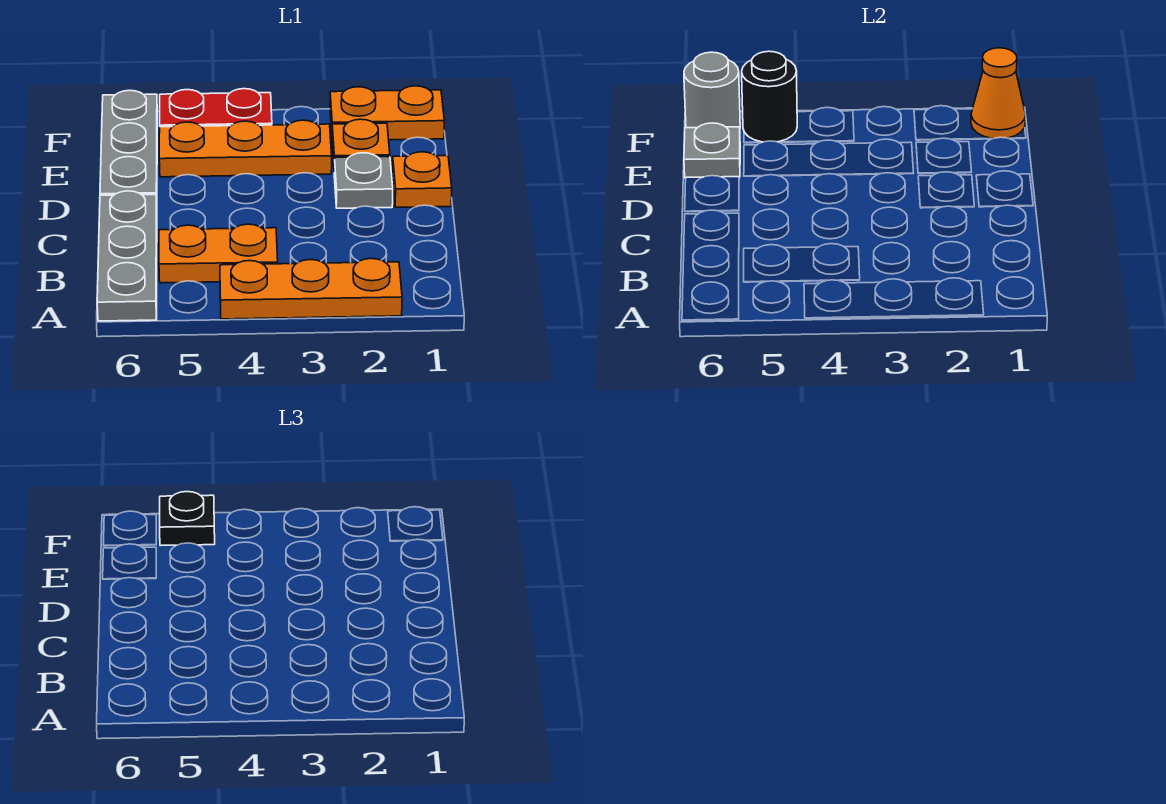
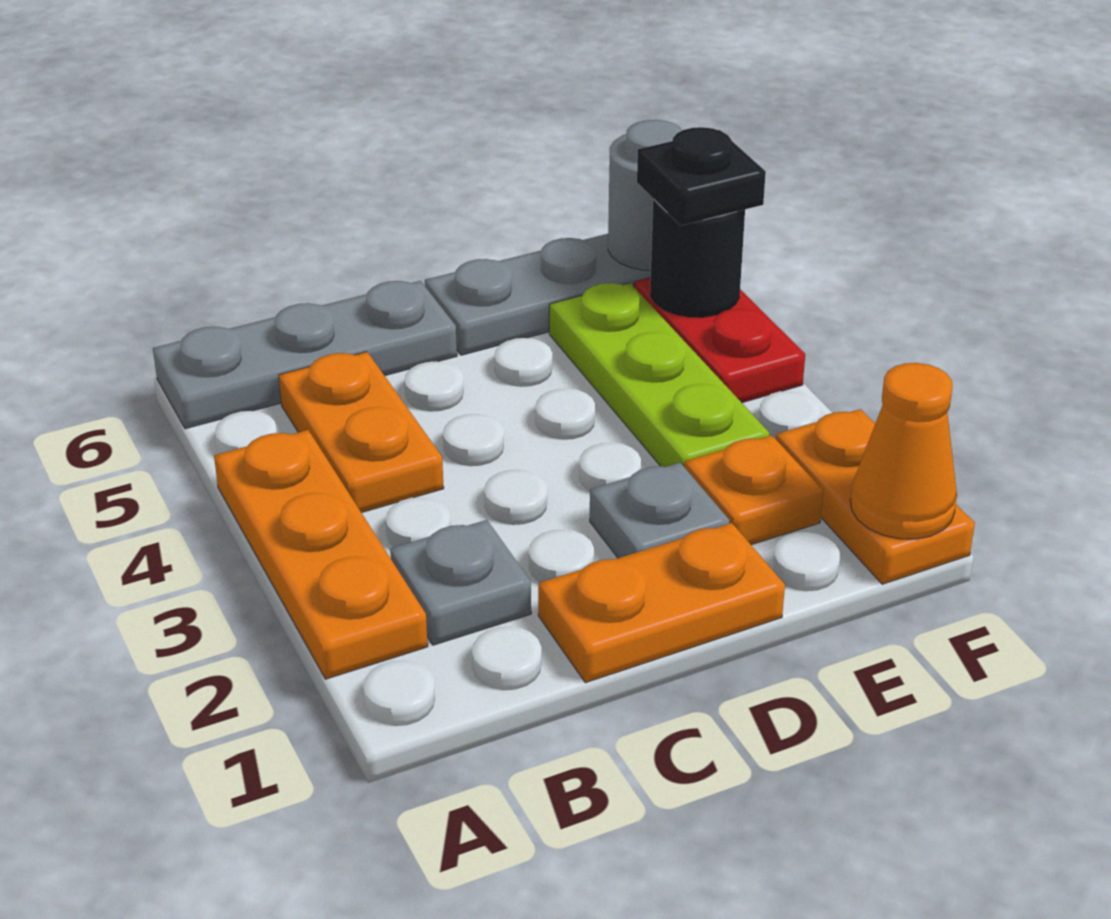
orange plate D1 level 1 -> orange plate C1:D1 level 1
orange plate E3:E5 level 1 -> lime plate E3:E5 level 1
grey plate E6 level 2 -> grey plate B2 level 1

